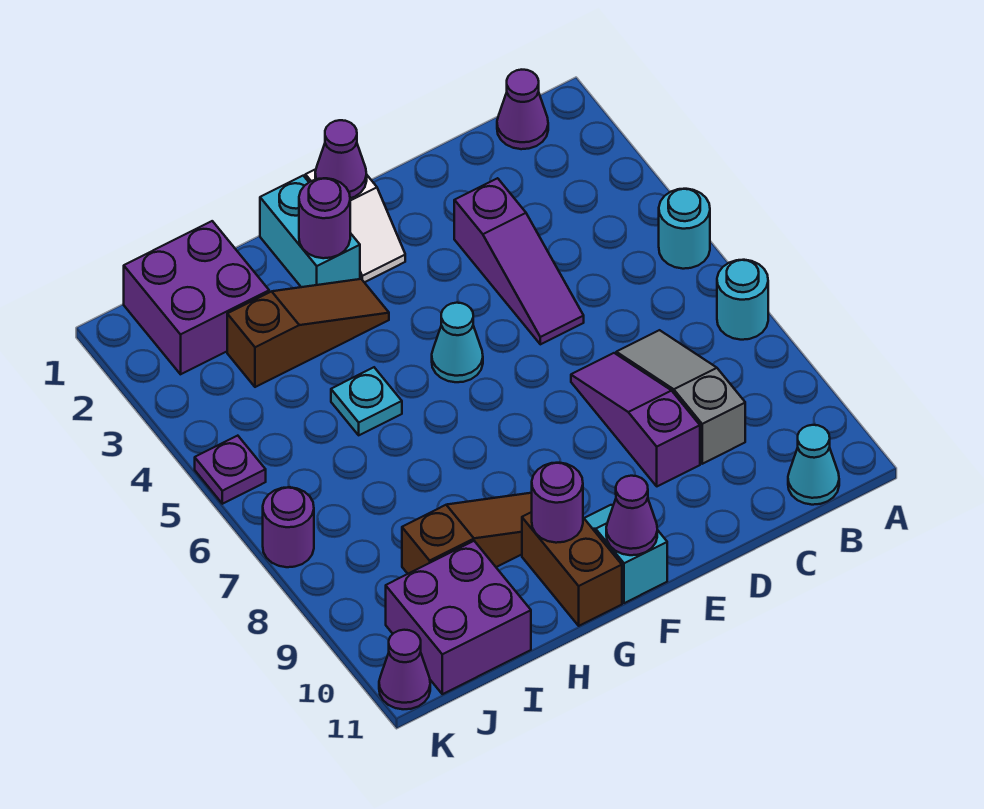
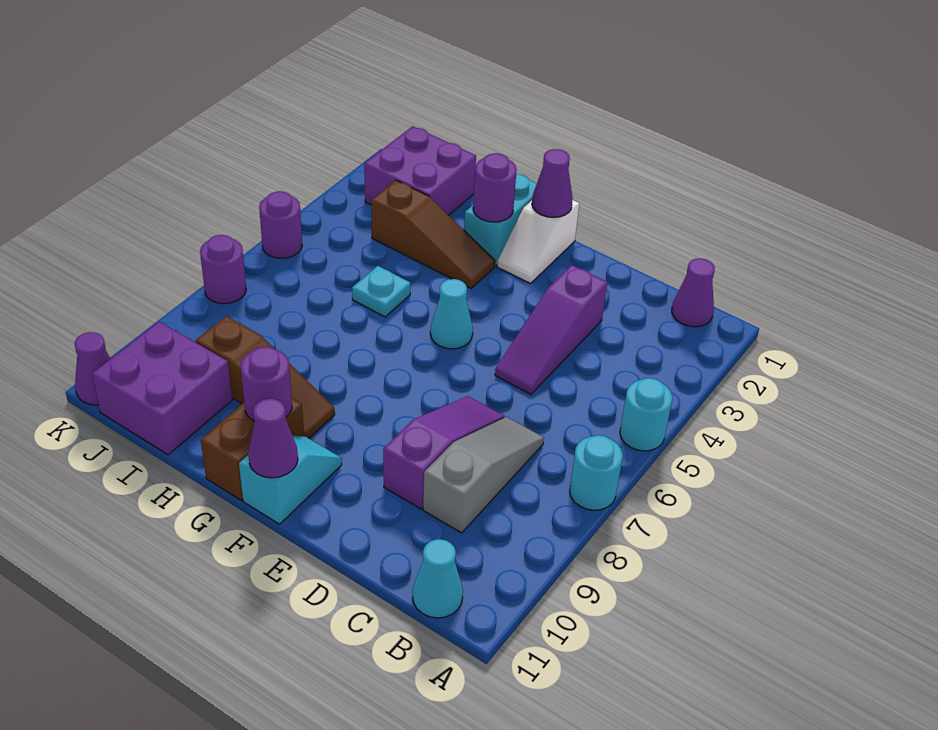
purple plate K5 level 1 -> purple round brick K5 level 1

